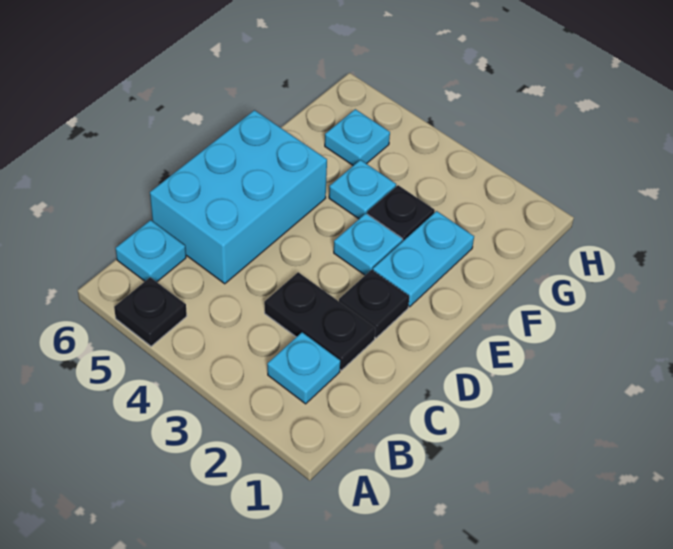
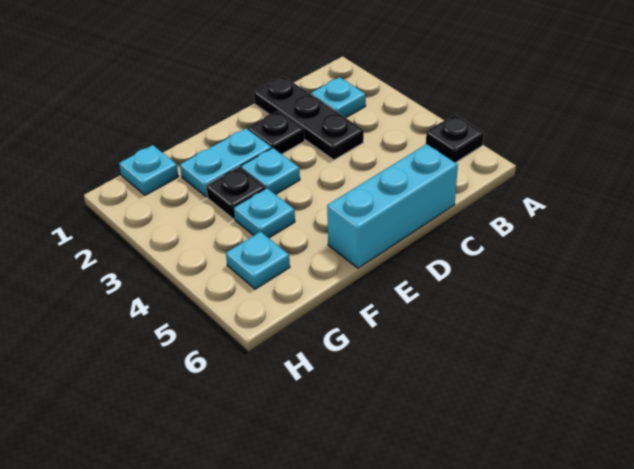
cyan plate B6 level 1 -> cyan plate G1 level 1
black plate C2:C3 level 1 -> black plate C1:C3 level 1
cyan brick C5:E6 level 1 -> cyan brick C6:E6 level 1

